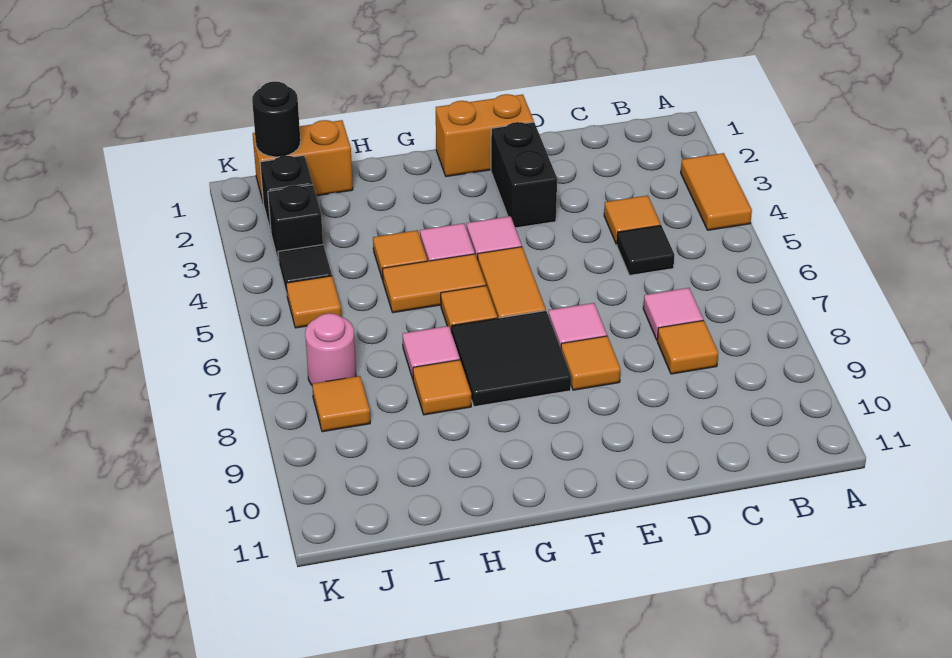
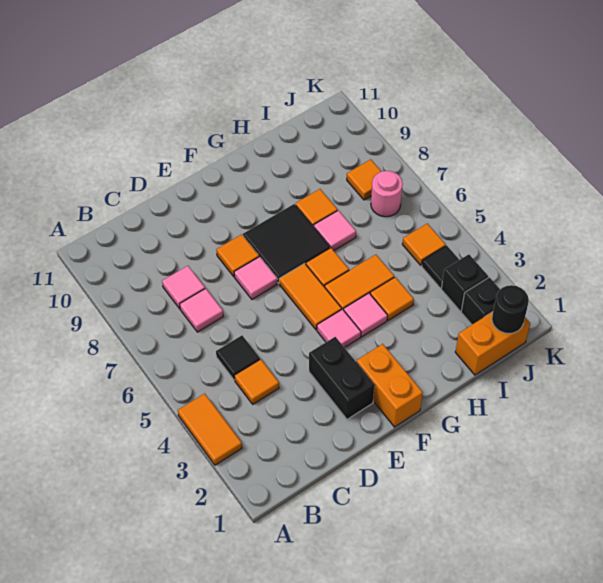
orange tile C8 level 1 -> pink tile C8 level 1
orange brick E1:F1 level 1 -> orange brick F1:F2 level 1

